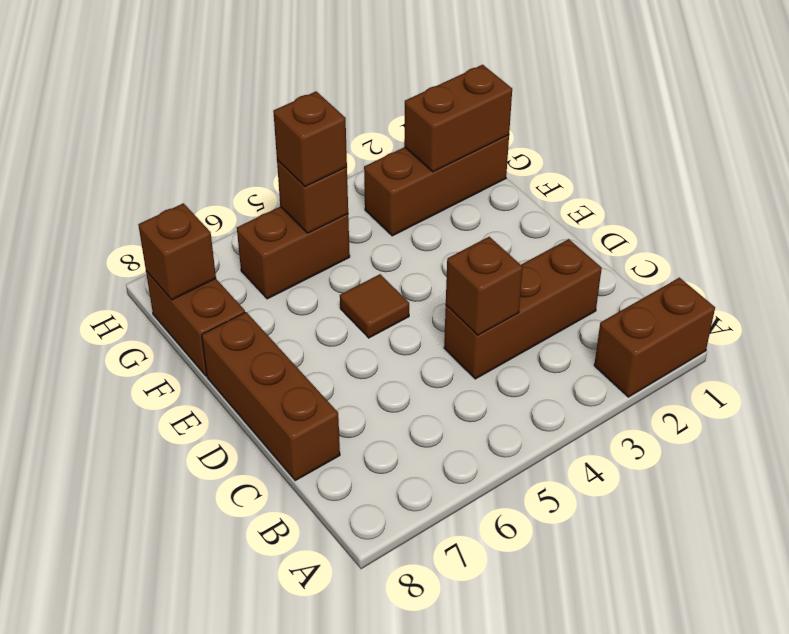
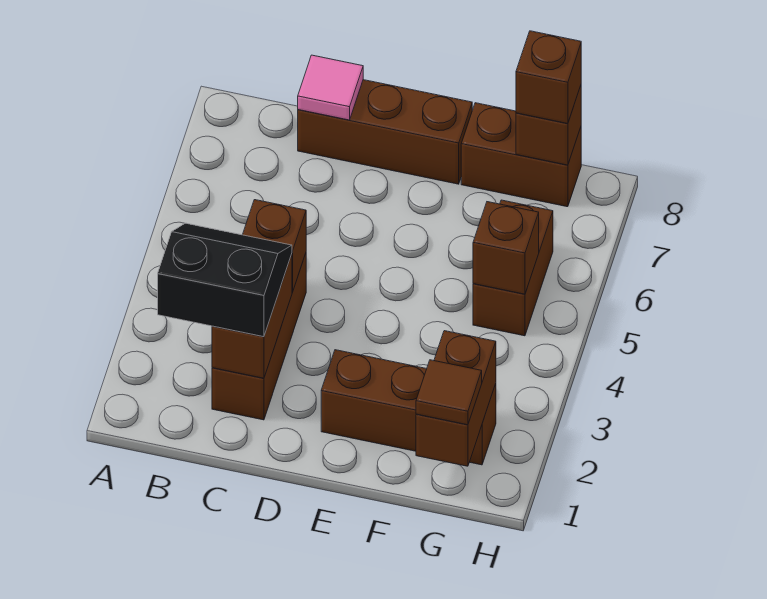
brown brick A1:A2 level 1 -> brown brick C2:C3 level 2
none -> black slope B2:C3 level 3 top 2
none -> pink tile C8 level 2
brown tile E5 level 1 -> brown tile G1 level 3
brown brick G1:G3 level 1 -> brown brick E2:G2 level 1
brown brick G5 level 3 -> brown brick G8 level 3

